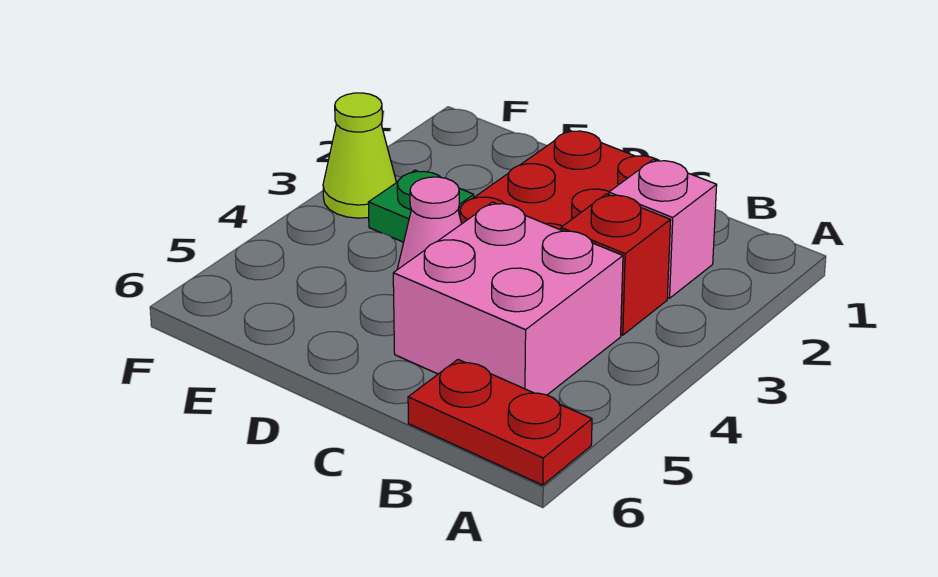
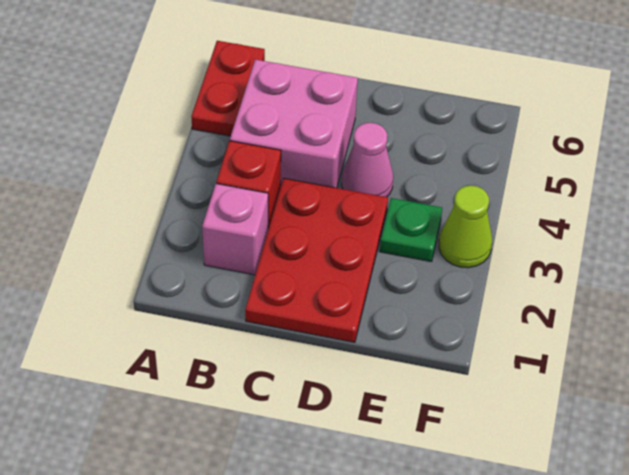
red plate A6:B6 level 1 -> red plate A5:A6 level 1

